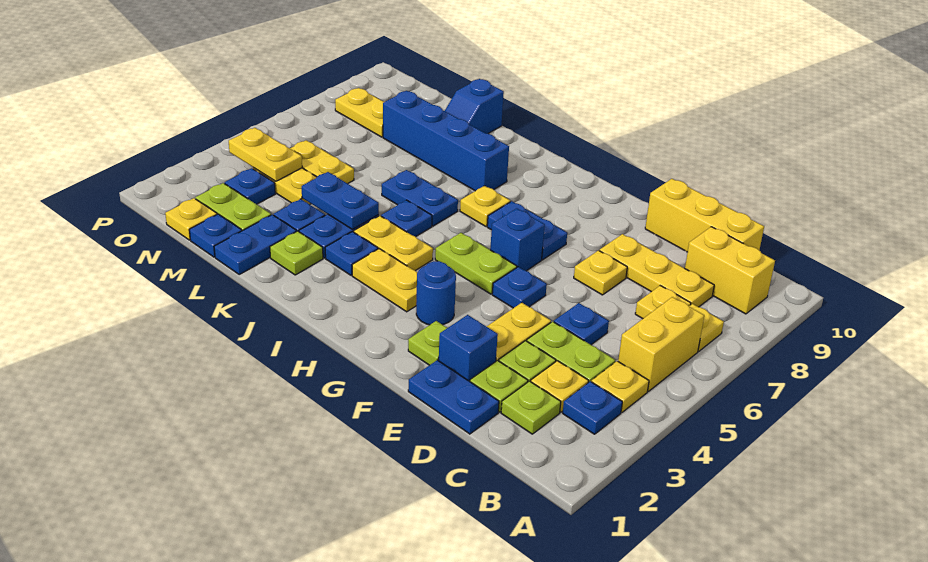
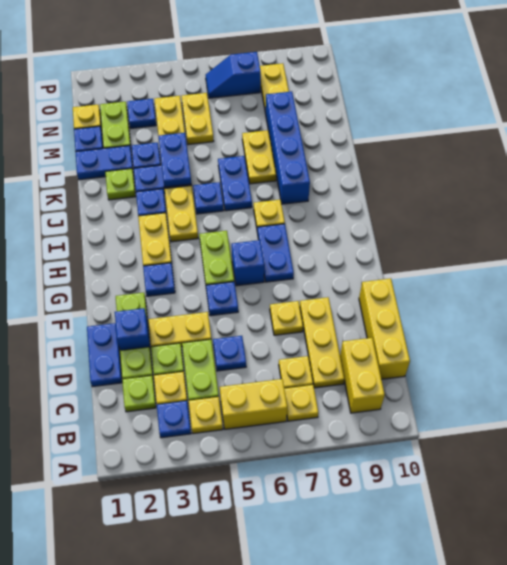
blue round brick G3 level 1 -> blue plate G3 level 1
blue slope L9:L10 level 1 top 10 -> blue slope O6:O7 level 1 top 7
yellow plate N4:O4 level 2 -> yellow plate K7:L7 level 1

